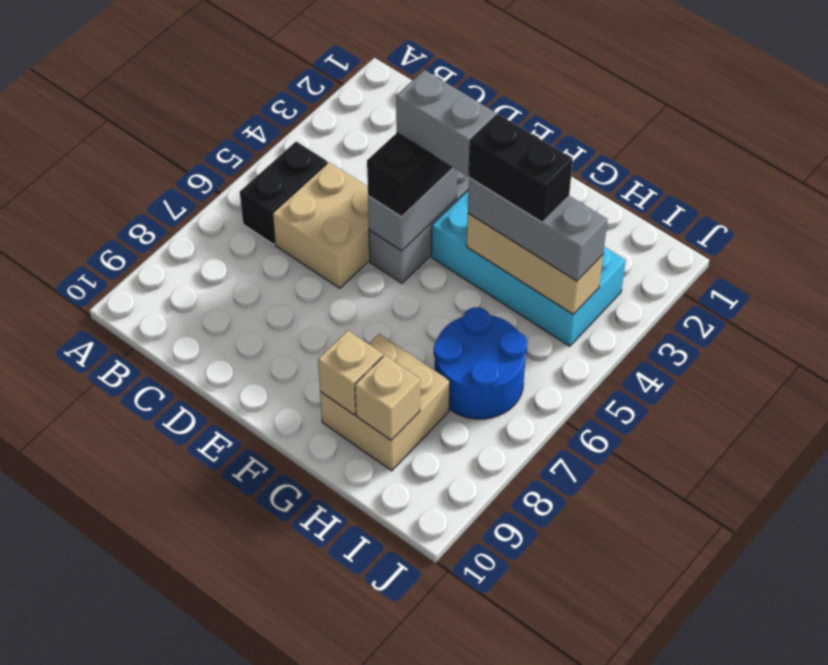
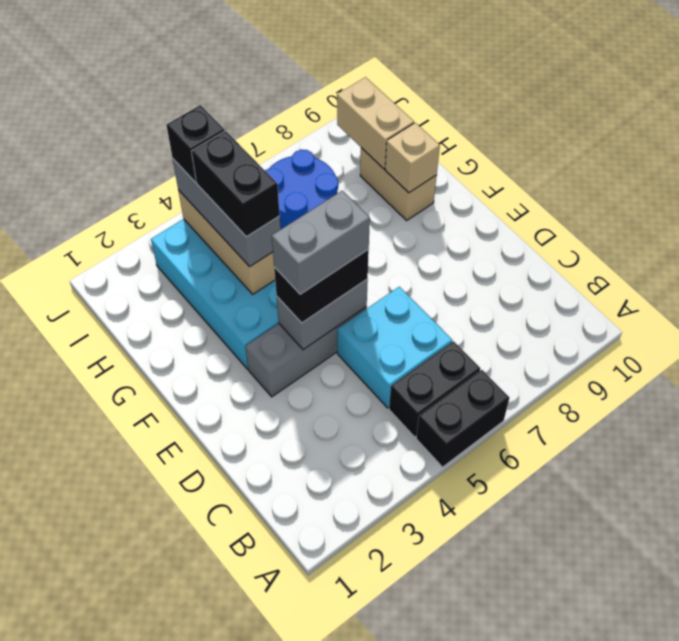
none -> black brick A5:A6 level 1
tan brick C5:D6 level 1 -> cyan brick C5:D6 level 1
grey brick E4:F4 level 4 -> grey brick E4:E5 level 4
tan brick G8:H9 level 1 -> tan brick G9:H9 level 1
tan brick H9 level 2 -> tan brick H9:I9 level 2
none -> black brick I4 level 4

